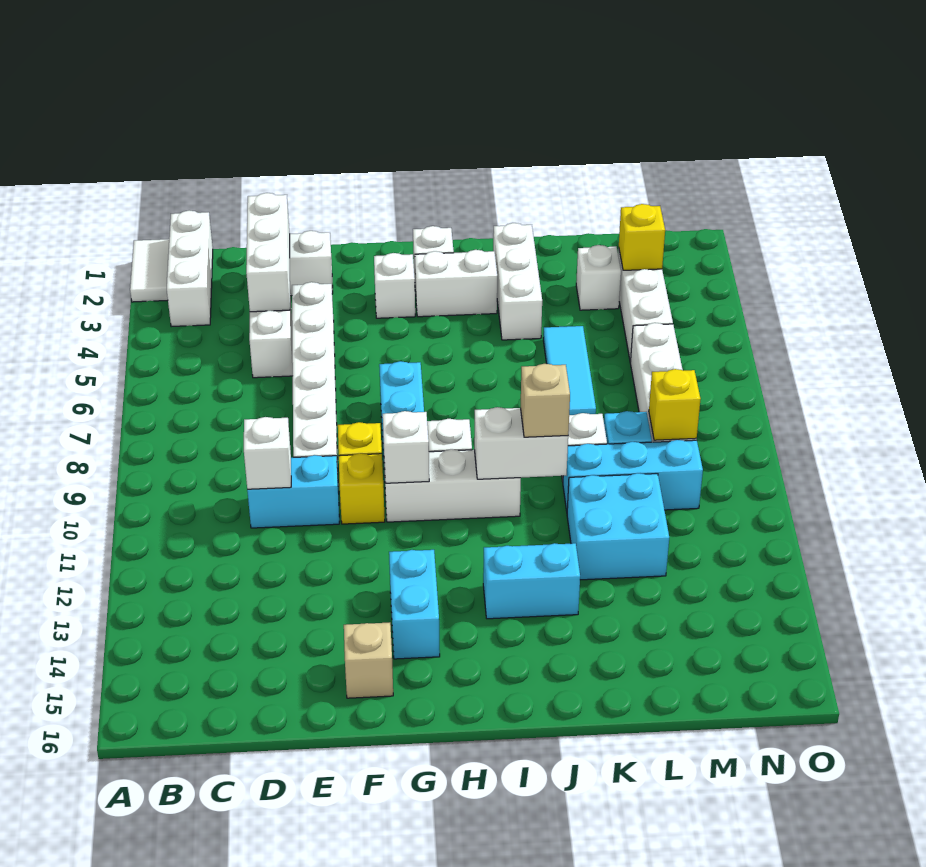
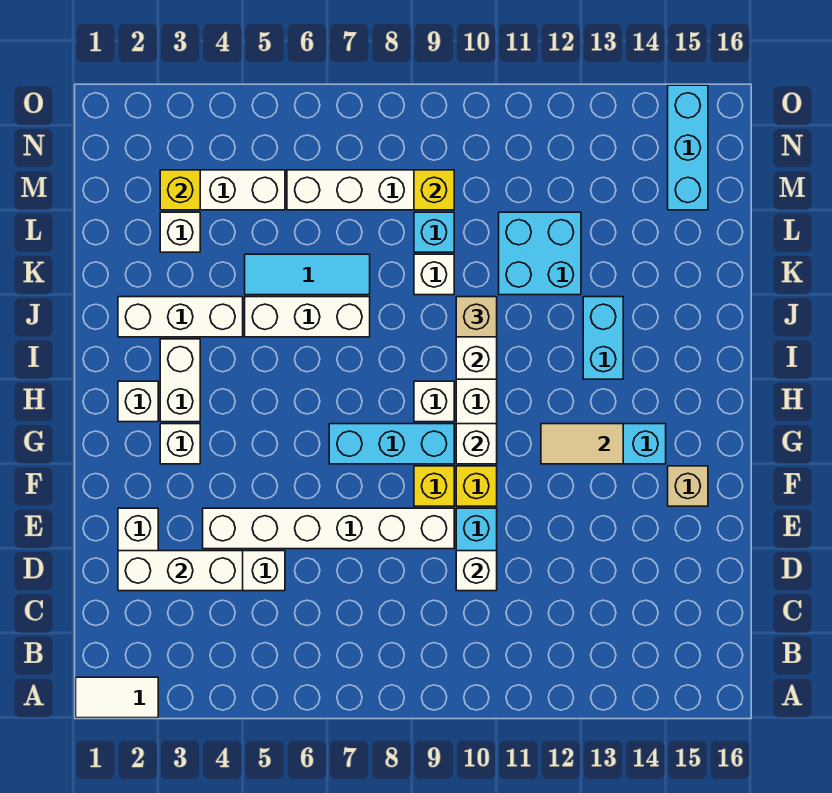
white brick B1:B3 level 1 -> white brick J5:J7 level 1
none -> tan tile G12:G13 level 2
cyan brick K10:M10 level 1 -> cyan brick M15:O15 level 1

